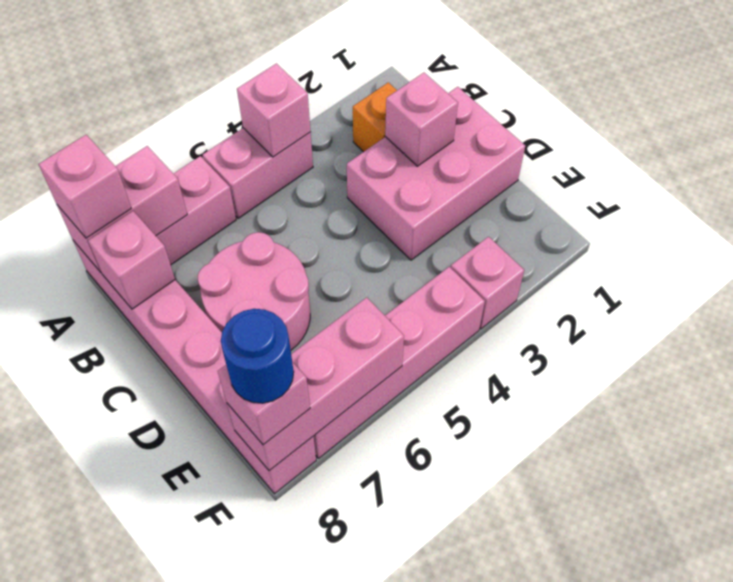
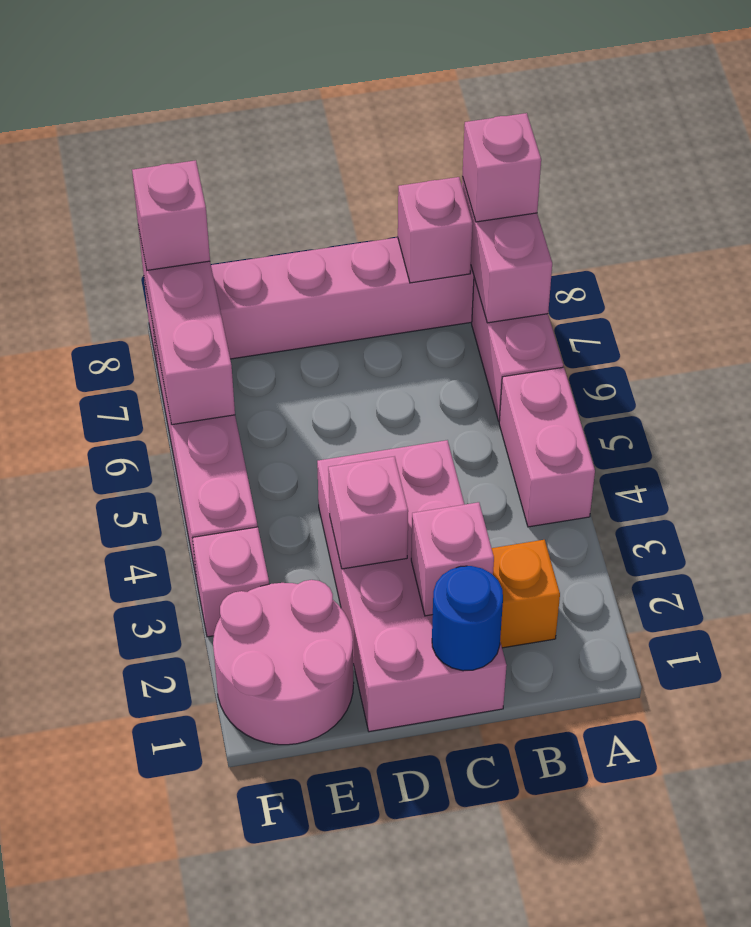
pink brick A4 level 2 -> pink brick D3 level 2
pink brick C1:D3 level 1 -> pink brick C1:D4 level 1
pink round brick C6:D7 level 1 -> pink round brick E1:F2 level 1
blue round brick F8 level 4 -> blue round brick C1 level 2

